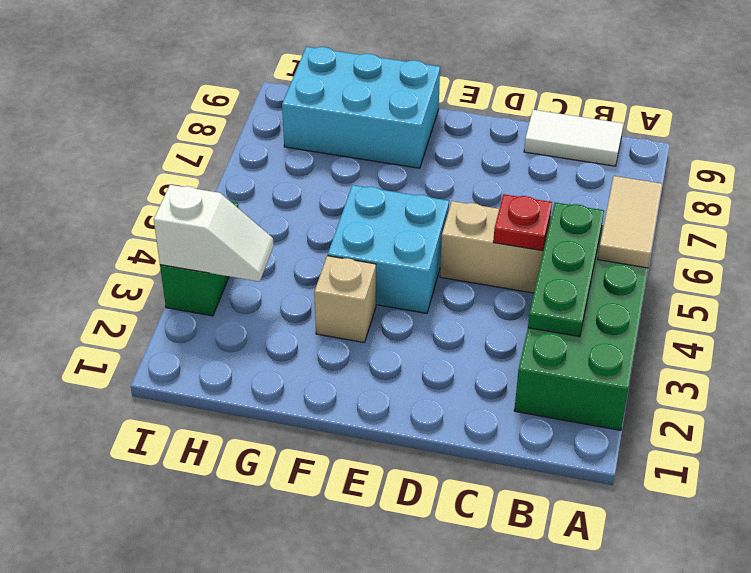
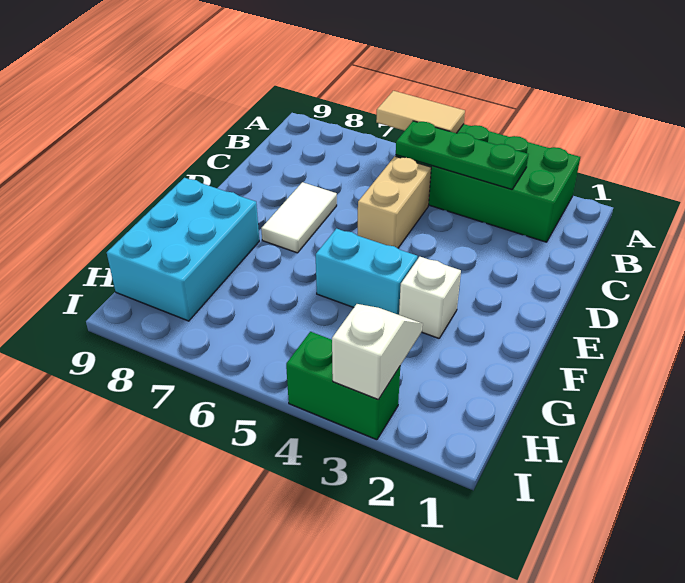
white tile B9:C9 level 1 -> white tile D7:E7 level 1
red plate C5 level 2 -> none
cyan brick E4:F5 level 1 -> cyan brick F4:F5 level 1
tan brick F3 level 1 -> white brick F3 level 1

